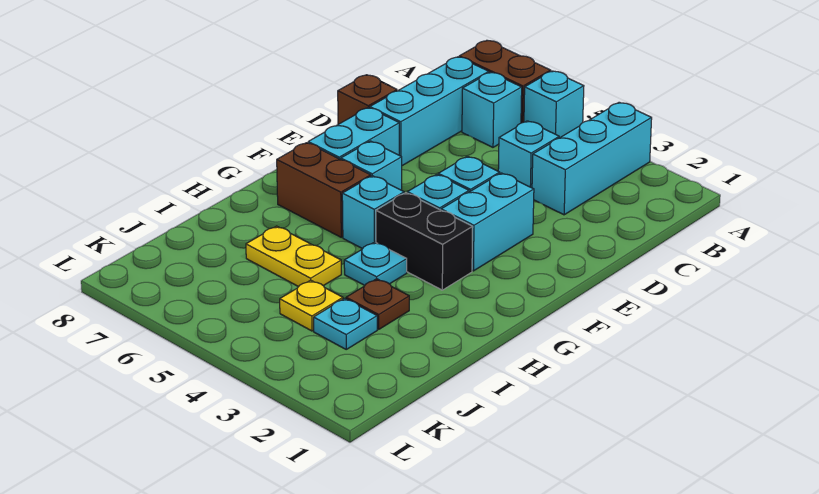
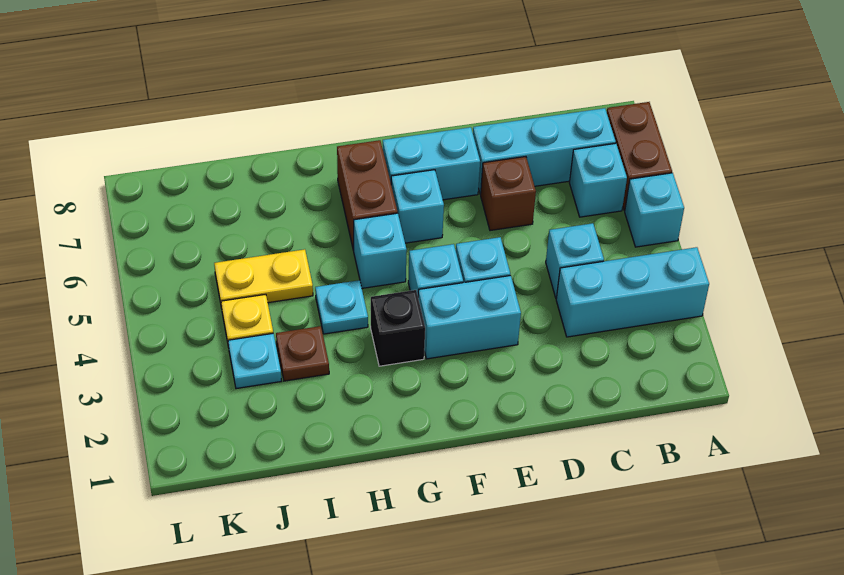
brown brick D8 level 1 -> brown brick D6 level 1
black brick G3:G4 level 1 -> black brick G3 level 1
yellow plate I5:I6 level 1 -> yellow plate I5:J5 level 1

